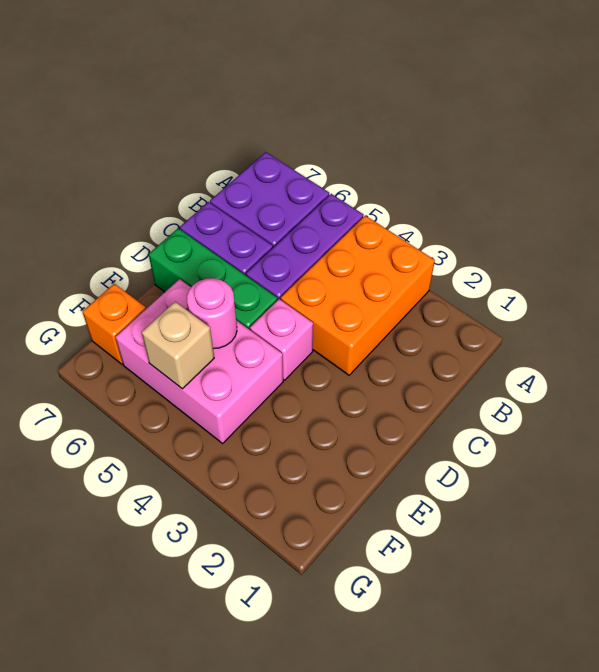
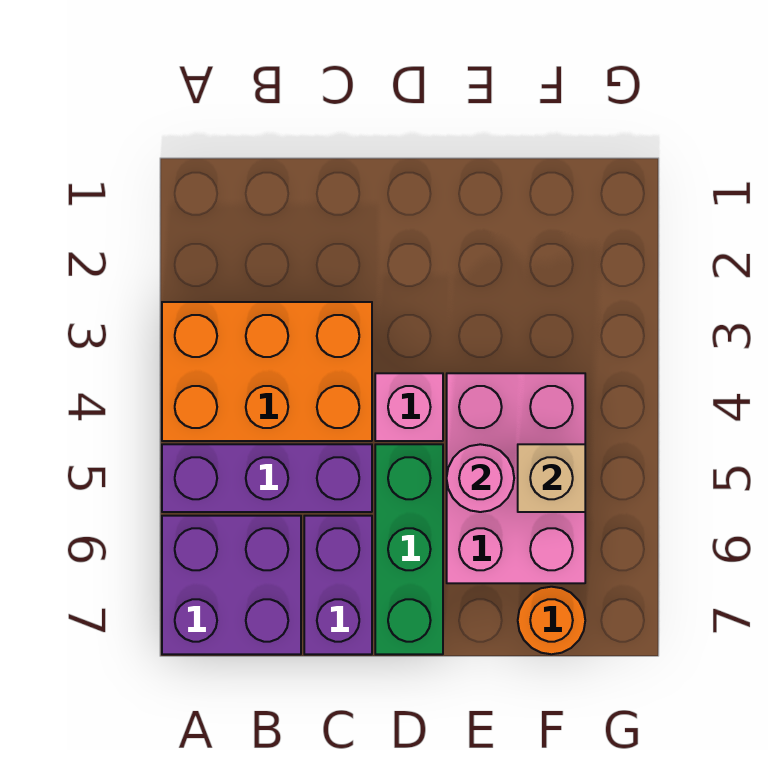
orange brick F7 level 1 -> orange round brick F7 level 1

